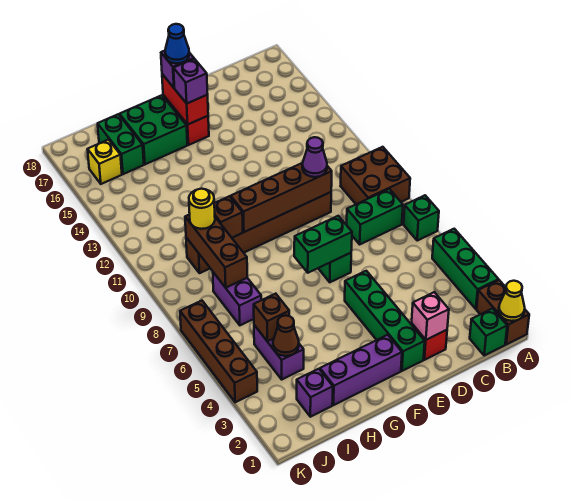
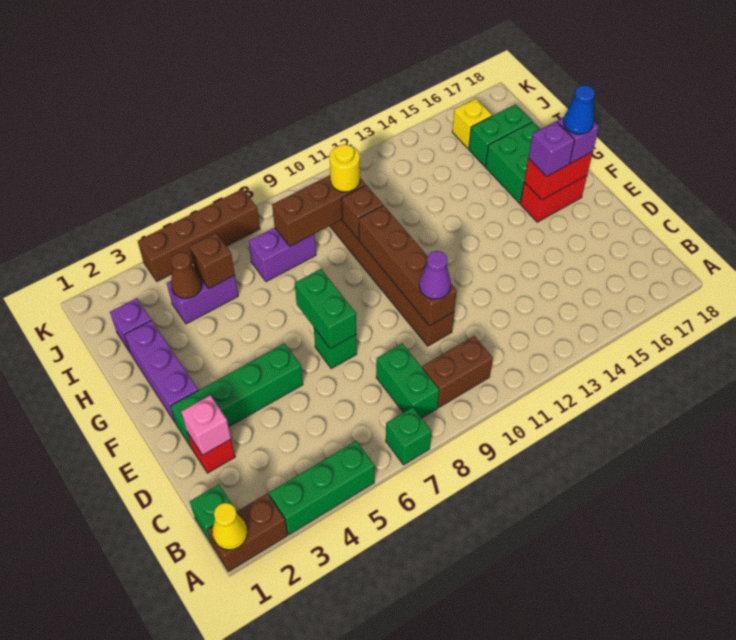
brown brick A9:B10 level 1 -> brown brick B9:B10 level 1

